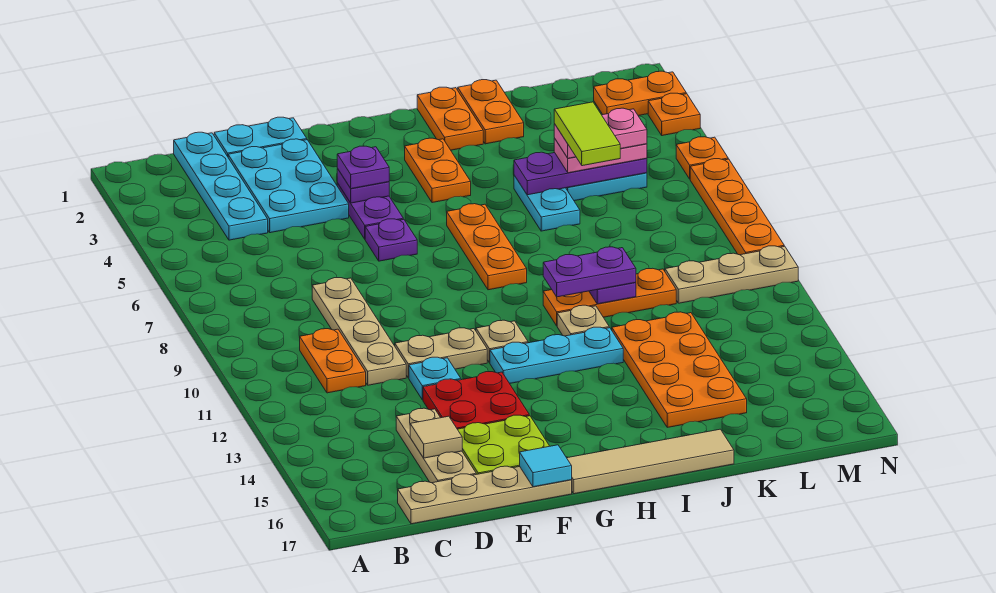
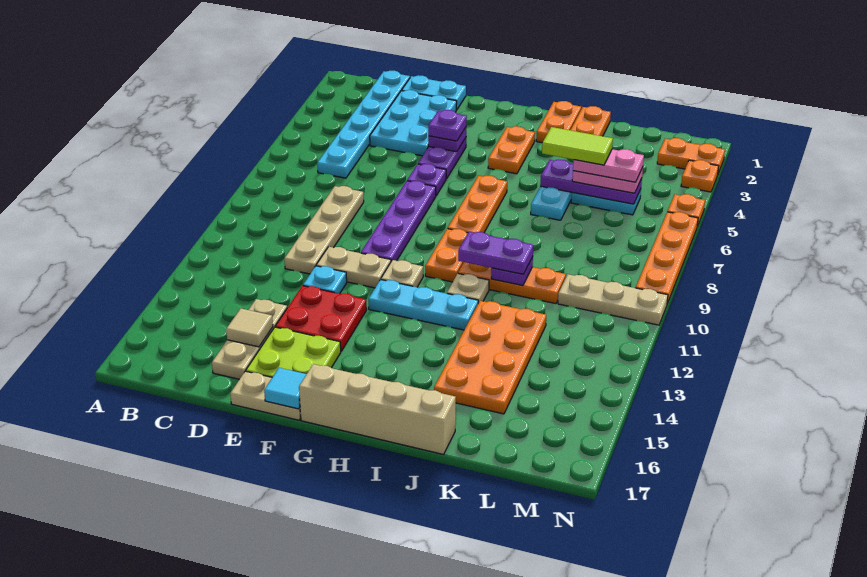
cyan plate C1:C4 level 1 -> cyan plate C1:C6 level 1
orange plate C10:C11 level 1 -> orange plate H9:H10 level 1
tan plate C17:F17 level 1 -> tan plate E17:F17 level 1
none -> purple plate F7:F10 level 1
tan tile G17:J17 level 1 -> tan brick G17:J17 level 1
lime tile K5:K6 level 5 -> lime tile J5:K5 level 5

